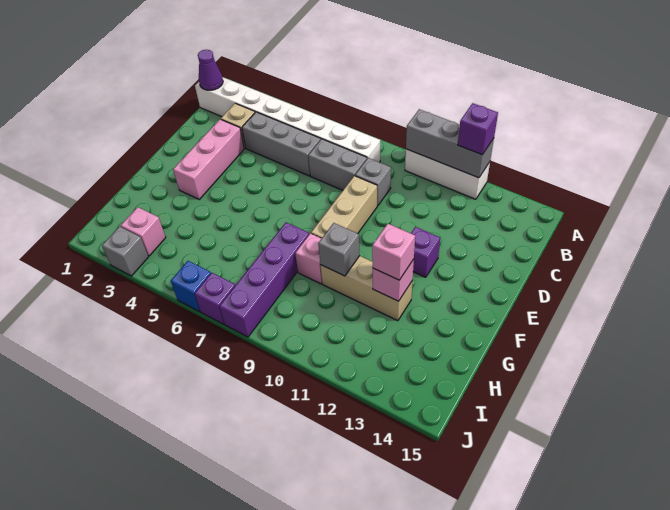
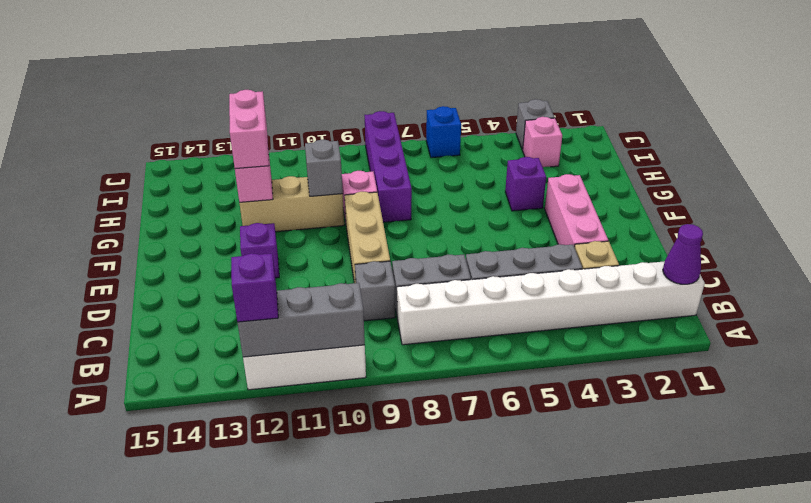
pink brick G12 level 3 -> pink brick G12:H12 level 3
purple brick J7 level 1 -> purple brick G4 level 1

